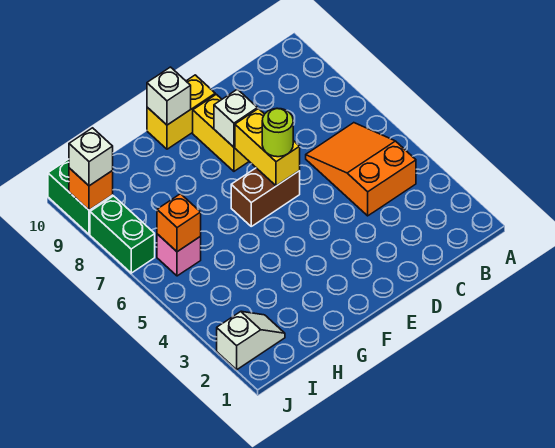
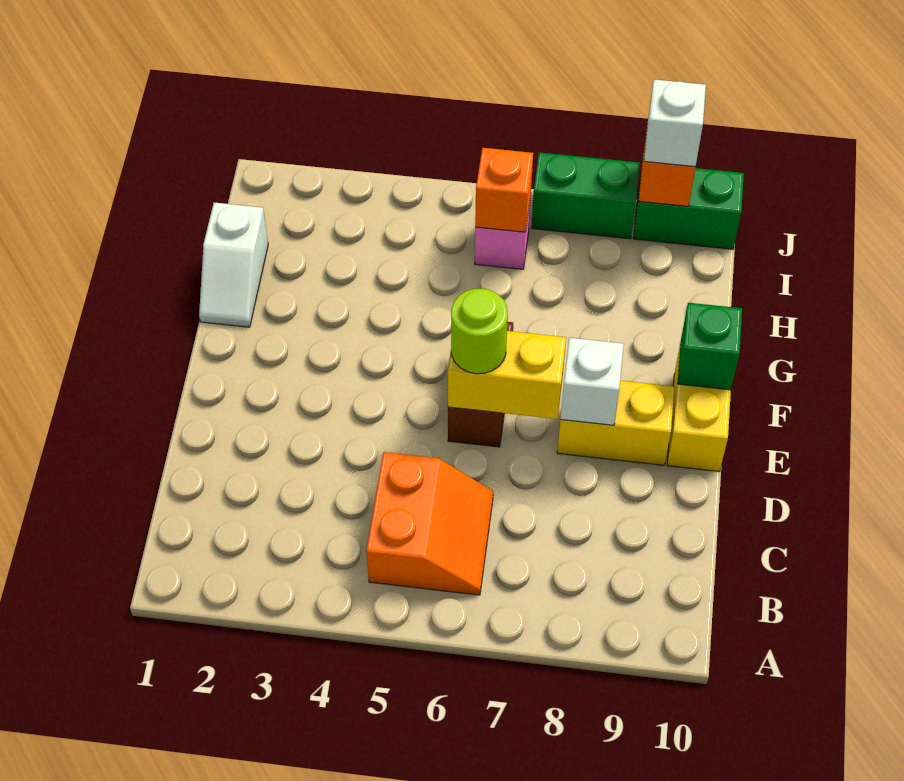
orange slope B4:C6 level 1 top 4 -> orange slope B5:C6 level 1 top 5
white brick F10 level 2 -> green brick F10 level 2
white slope I2:J2 level 1 top J -> white slope G1:H1 level 1 top H

